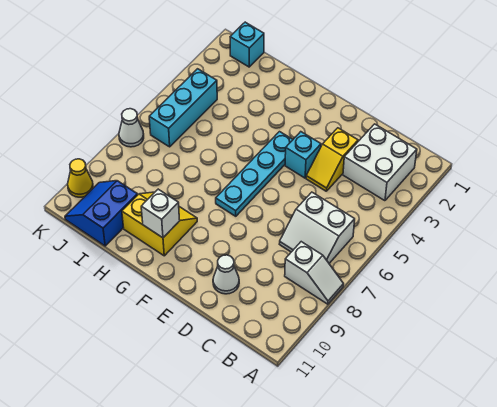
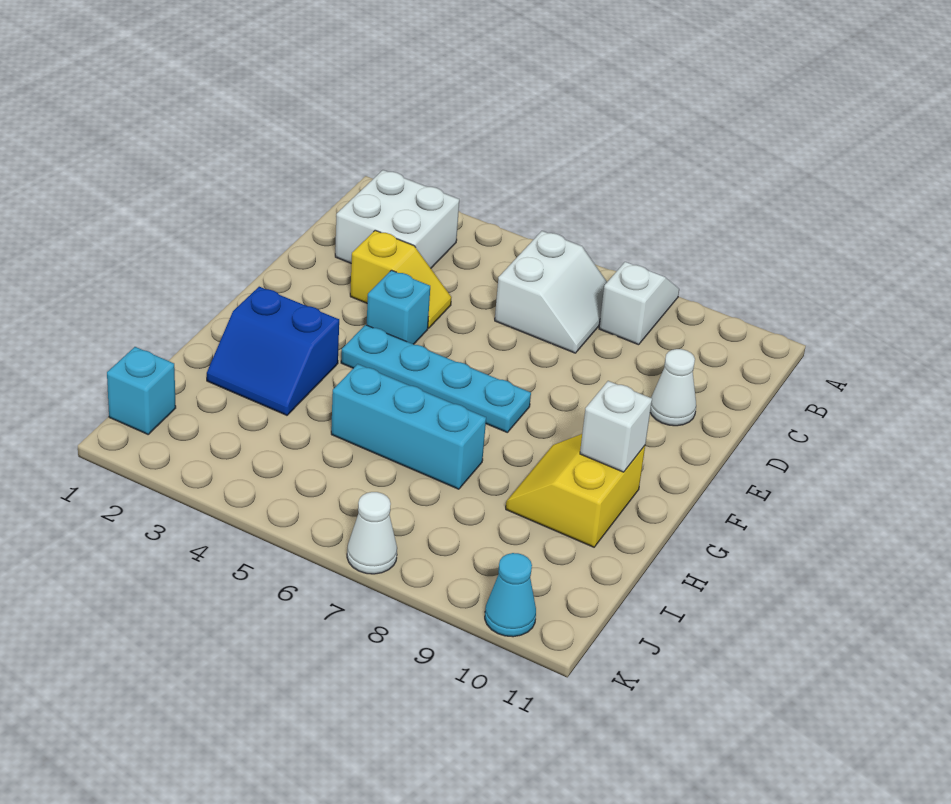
blue slope I10:J11 level 1 top I -> blue slope G2:H3 level 1 top G
cyan brick J4:J6 level 1 -> cyan brick H5:H7 level 1
yellow cone K10 level 1 -> cyan cone K10 level 1

